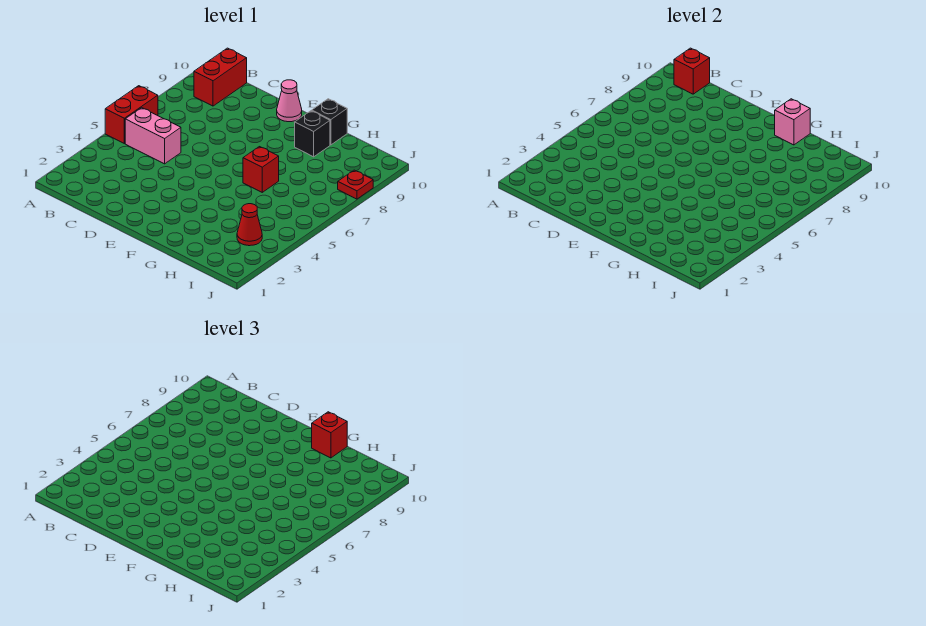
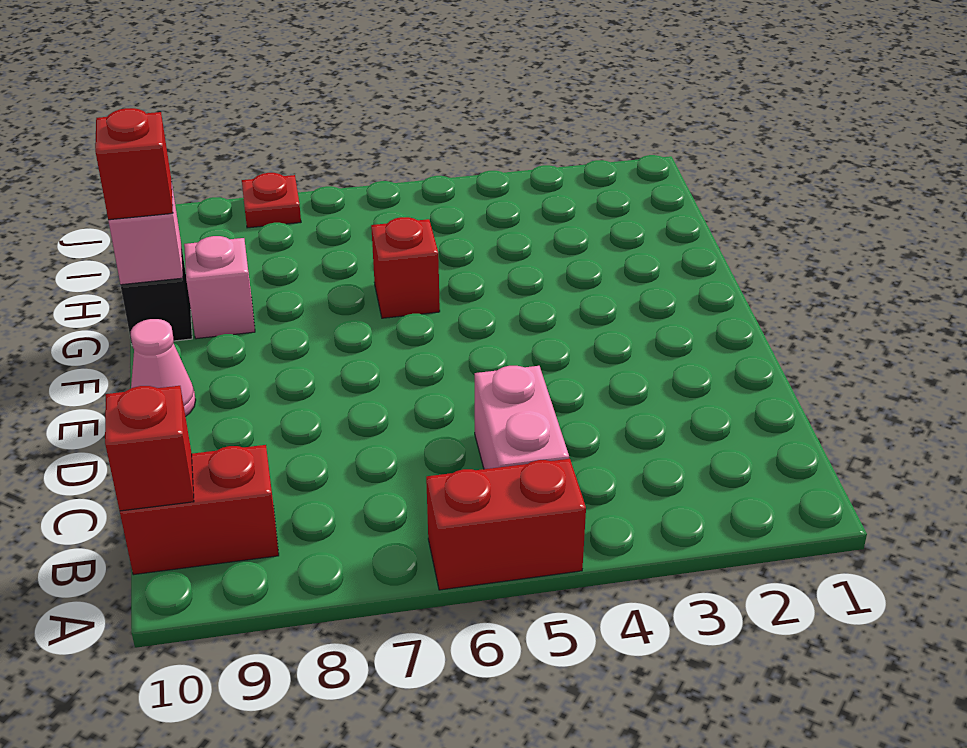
black brick G9 level 1 -> pink brick G9 level 1
red cone I3 level 1 -> none

